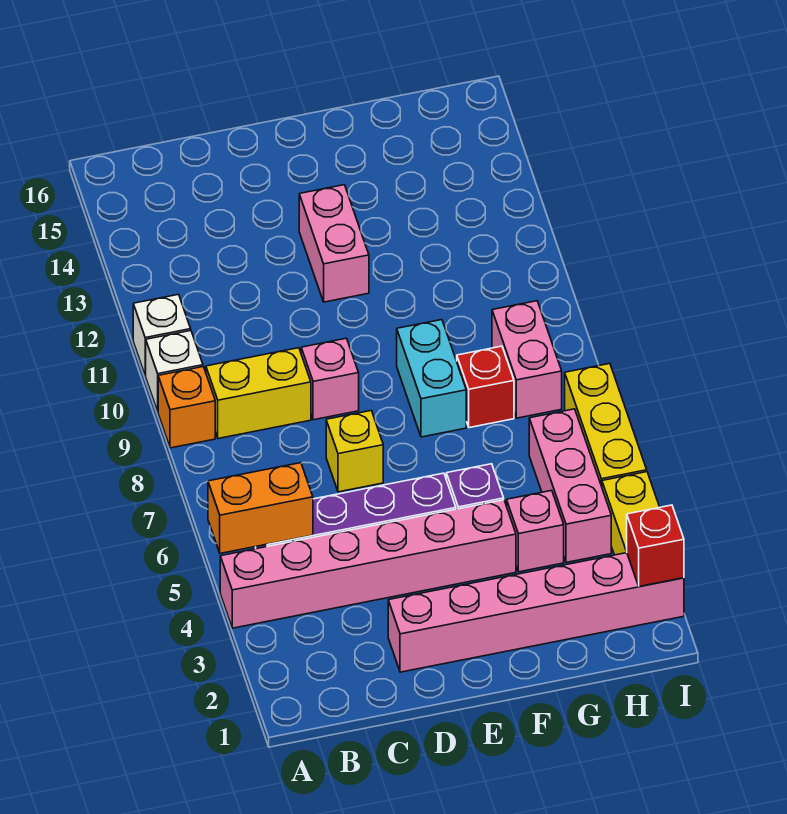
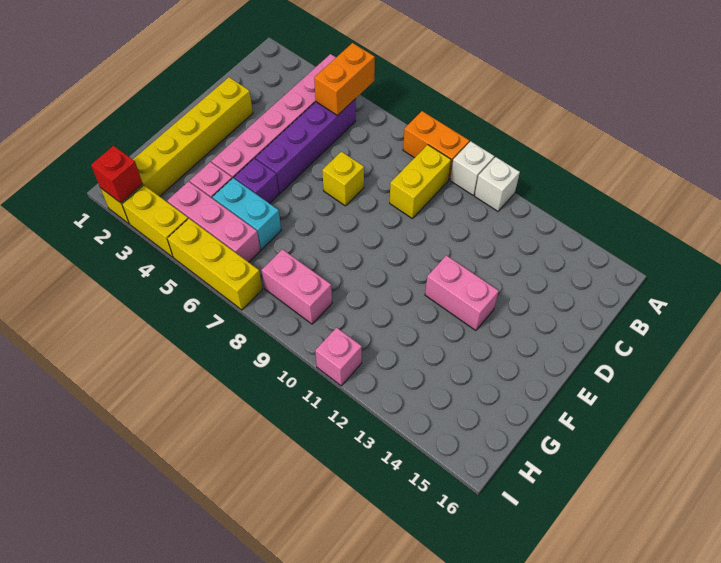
orange brick A9 level 1 -> orange brick A8:A9 level 1
pink brick D2:I2 level 1 -> yellow brick D2:I2 level 1
pink brick D9 level 1 -> pink brick I11 level 1
cyan brick F8:F9 level 1 -> cyan brick G5:G6 level 1
red brick G8 level 1 -> none

